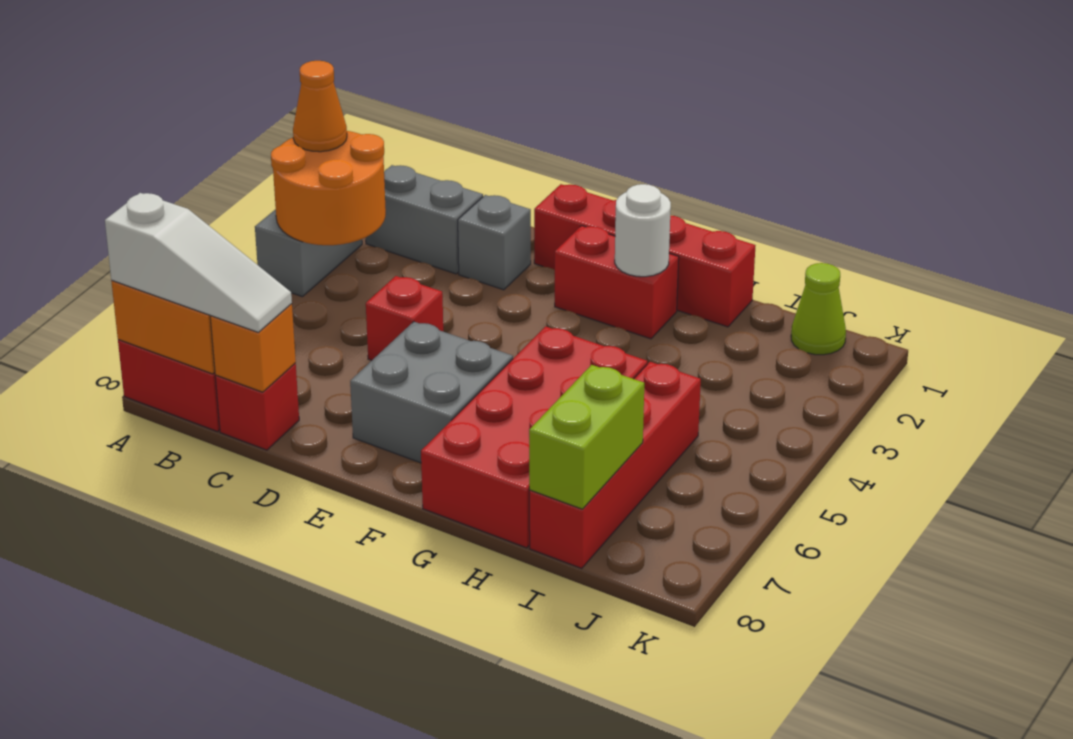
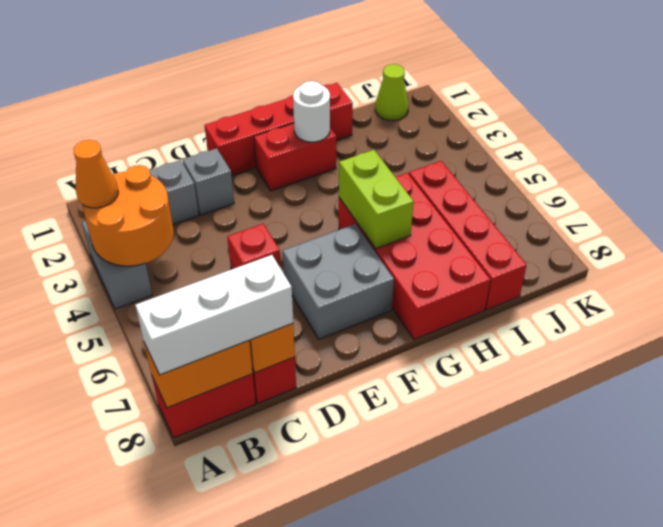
white slope A8:C8 level 3 top A -> white brick A8:C8 level 3
lime brick I7:I8 level 2 -> lime brick G5:G6 level 2

